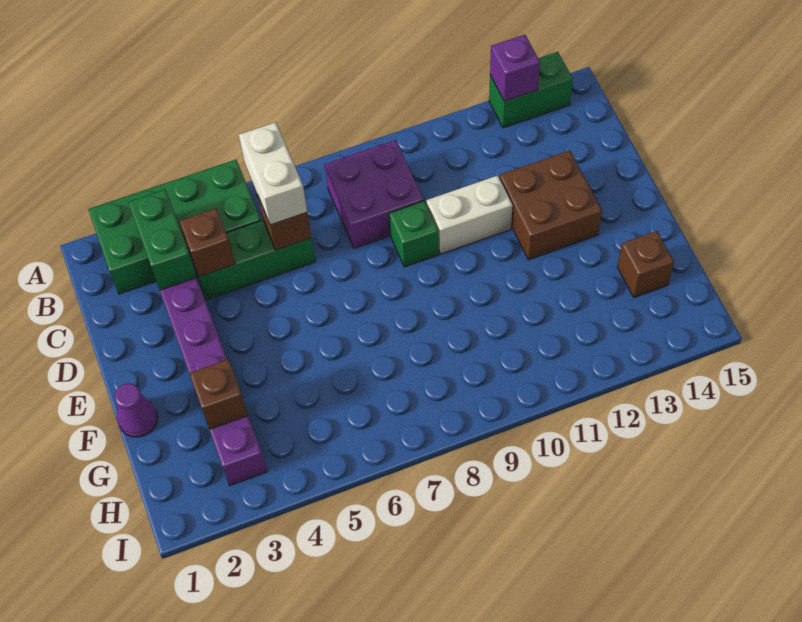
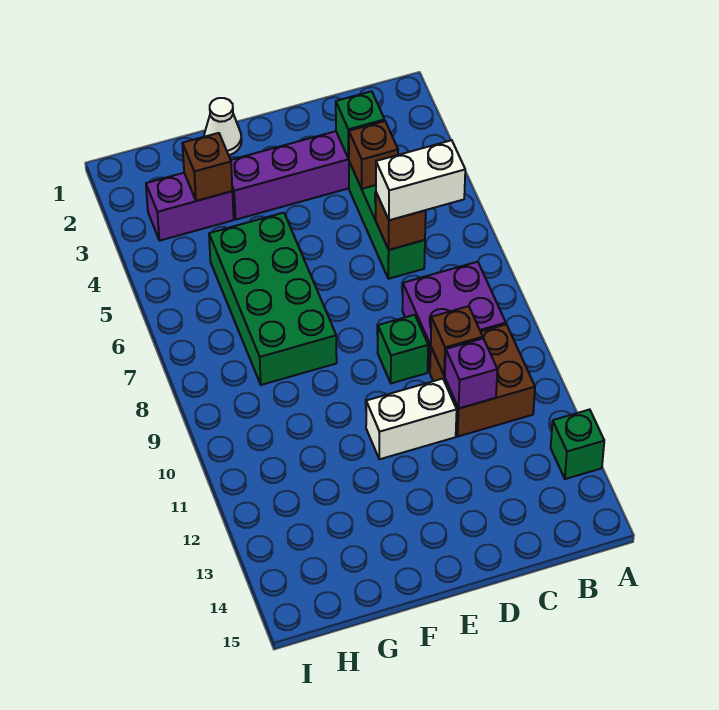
green brick A2:B5 level 1 -> green brick F5:G8 level 1
green brick A13:A14 level 1 -> green brick A13 level 1
purple brick A13 level 2 -> purple brick C11 level 2
green brick B3:C3 level 2 -> green brick C3 level 2
white brick D10:D11 level 1 -> white brick D11:E11 level 1
brown brick D12:E13 level 1 -> brown brick B10:C11 level 1
purple cone F1 level 1 -> white cone F1 level 1
brown brick G14 level 1 -> brown brick C10 level 2

